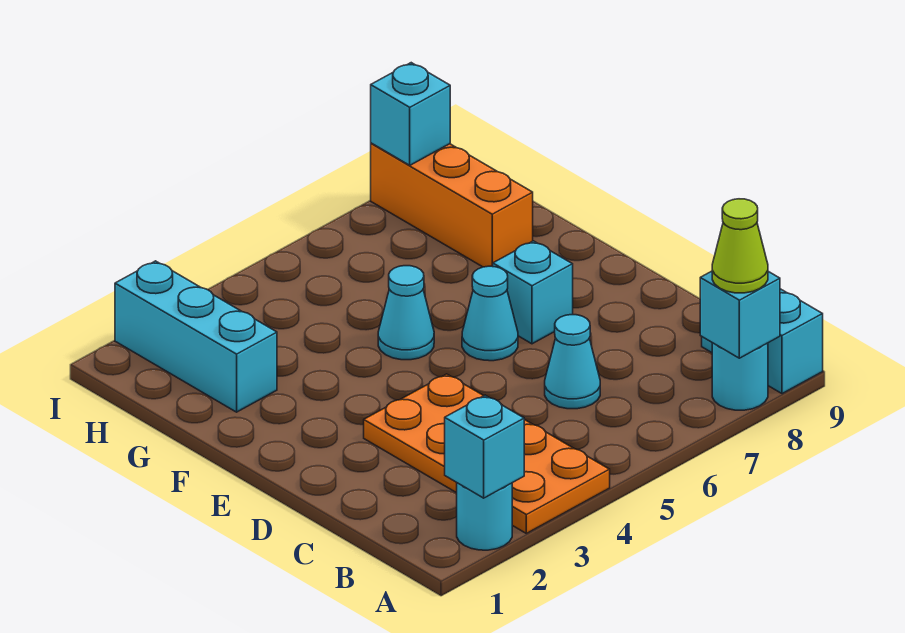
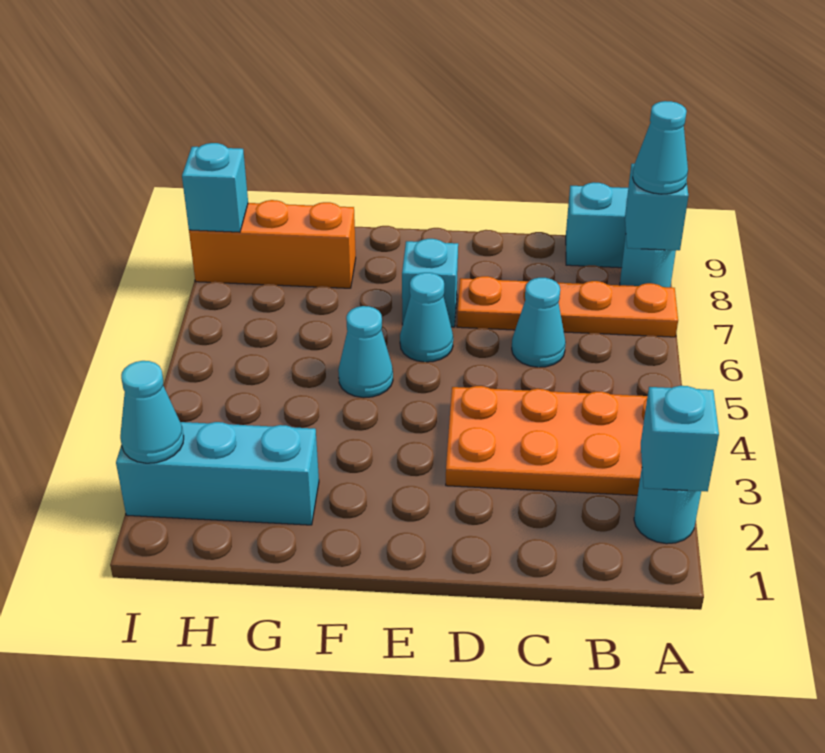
none -> orange plate A7:D7 level 1
lime cone A8 level 3 -> cyan cone A8 level 3
none -> cyan cone I2 level 2

